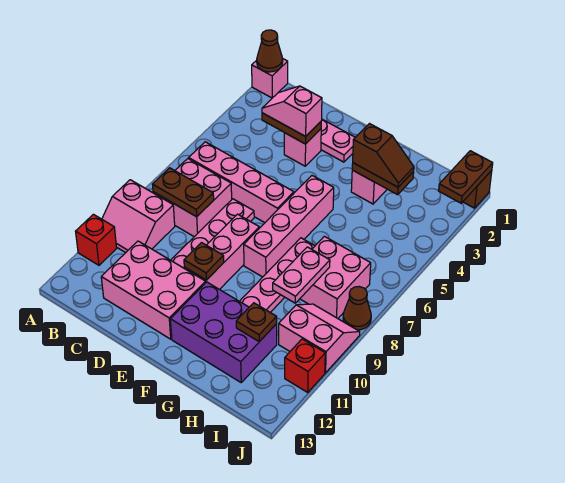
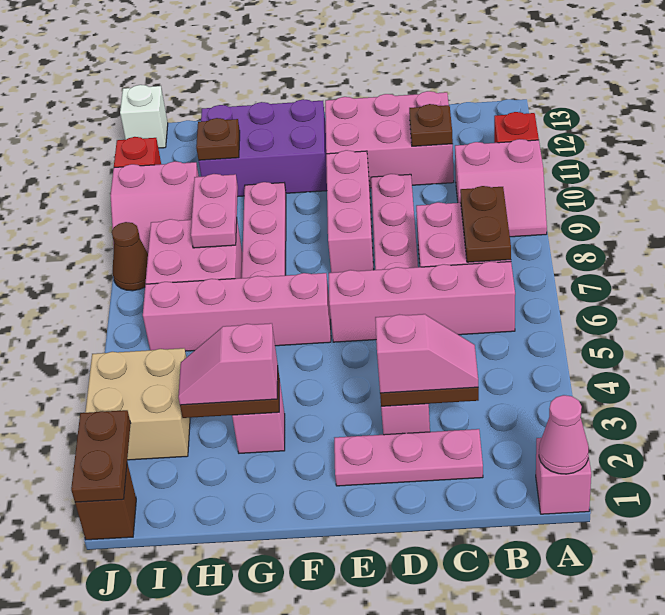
brown cone A1 level 2 -> pink cone A1 level 2
pink slope A9:B10 level 1 top 9 -> pink slope A9:B10 level 1 top 10
brown plate B8:C8 level 2 -> brown plate B7:B8 level 2
brown plate E10 level 2 -> brown plate C11 level 2
pink brick F5:F8 level 1 -> pink brick F6:I6 level 1
brown slope G3:H3 level 3 top G -> pink slope G3:H3 level 3 top G
none -> tan brick I3:J4 level 1
none -> white brick J13 level 1

